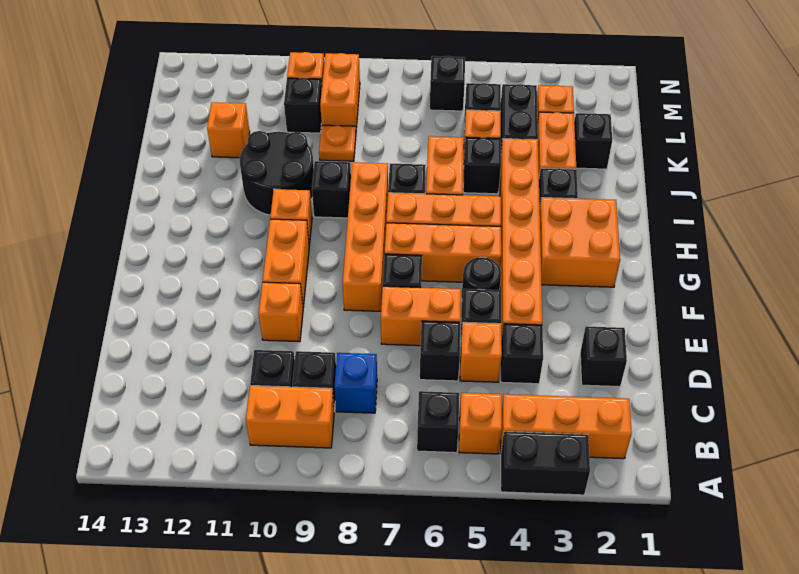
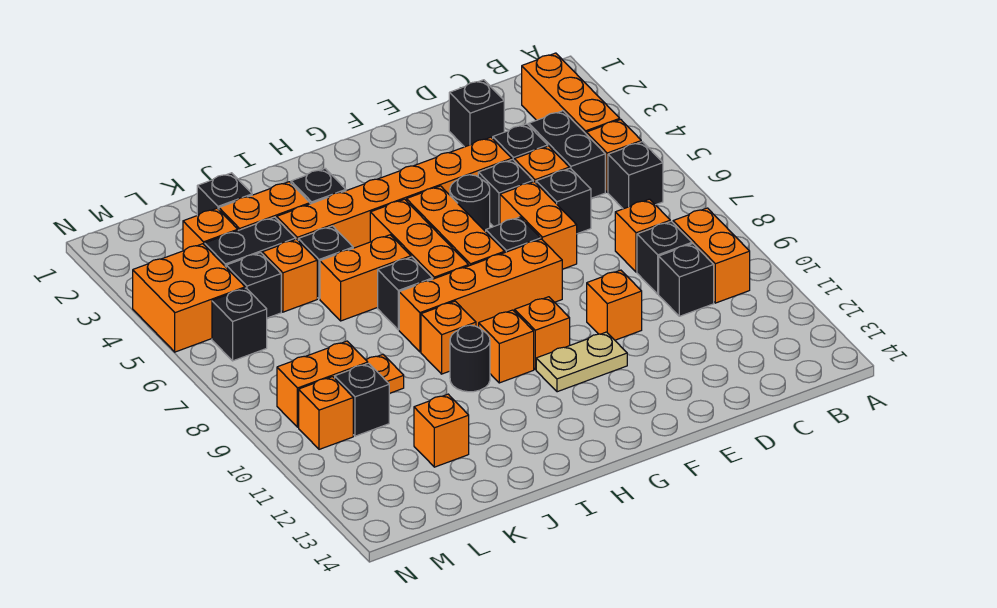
black brick A3:A4 level 1 -> black brick C4:C5 level 1
blue brick C8 level 1 -> orange brick C8 level 1
orange brick F10:G10 level 1 -> orange brick G10 level 1
none -> tan plate F11:G11 level 1
orange brick G2:H3 level 1 -> orange brick M4:N5 level 1
black brick I9 level 1 -> orange brick I9 level 1
black round brick I10:J11 level 1 -> black round brick I10 level 1

